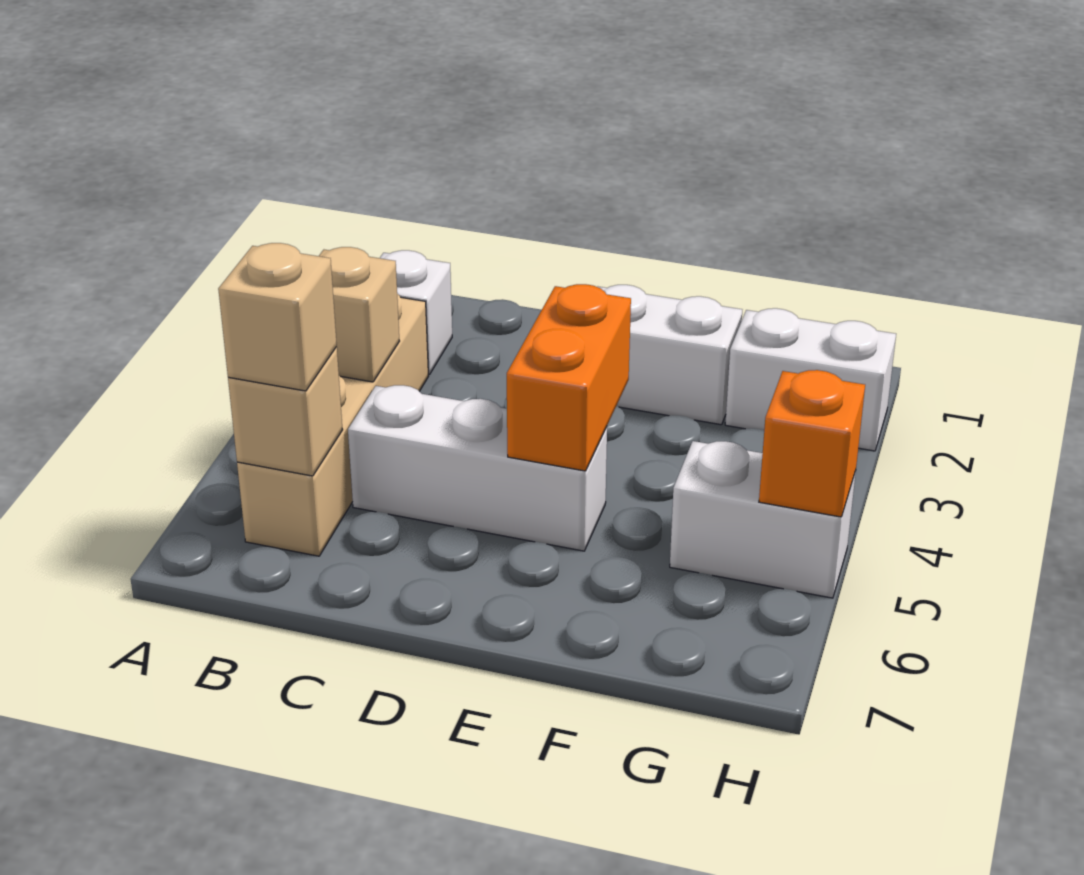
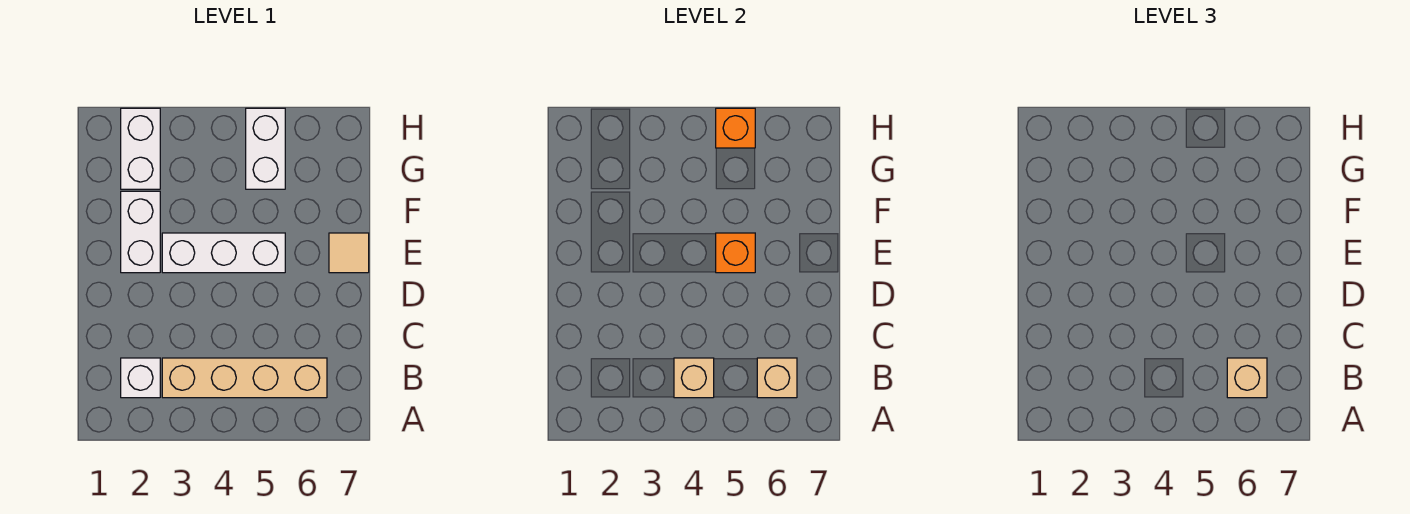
white brick C5:E5 level 1 -> white brick E3:E5 level 1
orange brick E4:E5 level 2 -> orange brick E5 level 2
none -> tan tile E7 level 1

